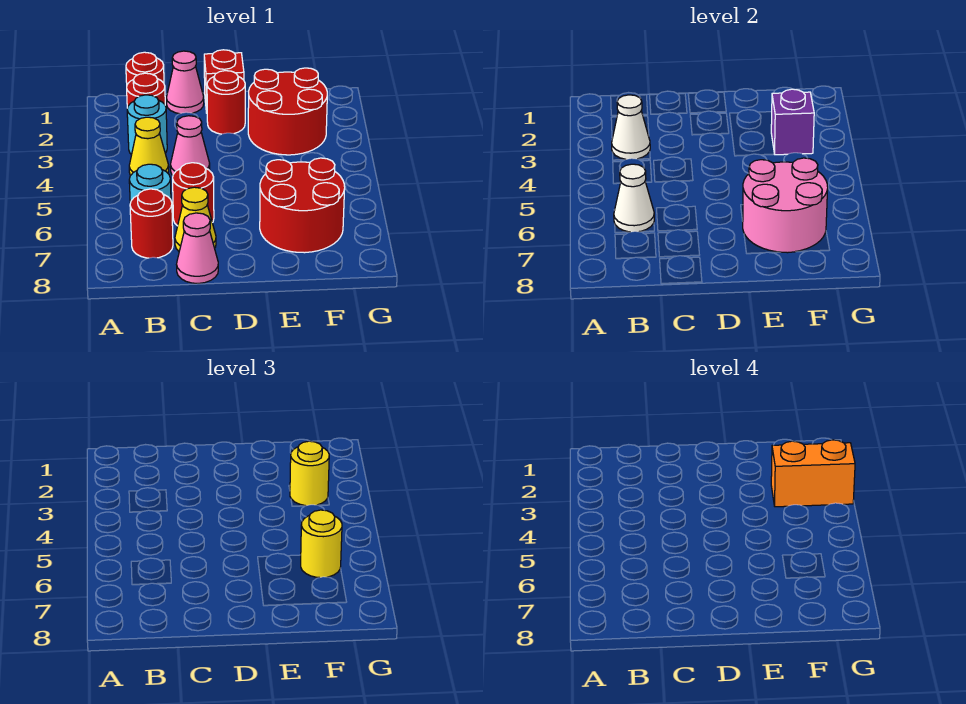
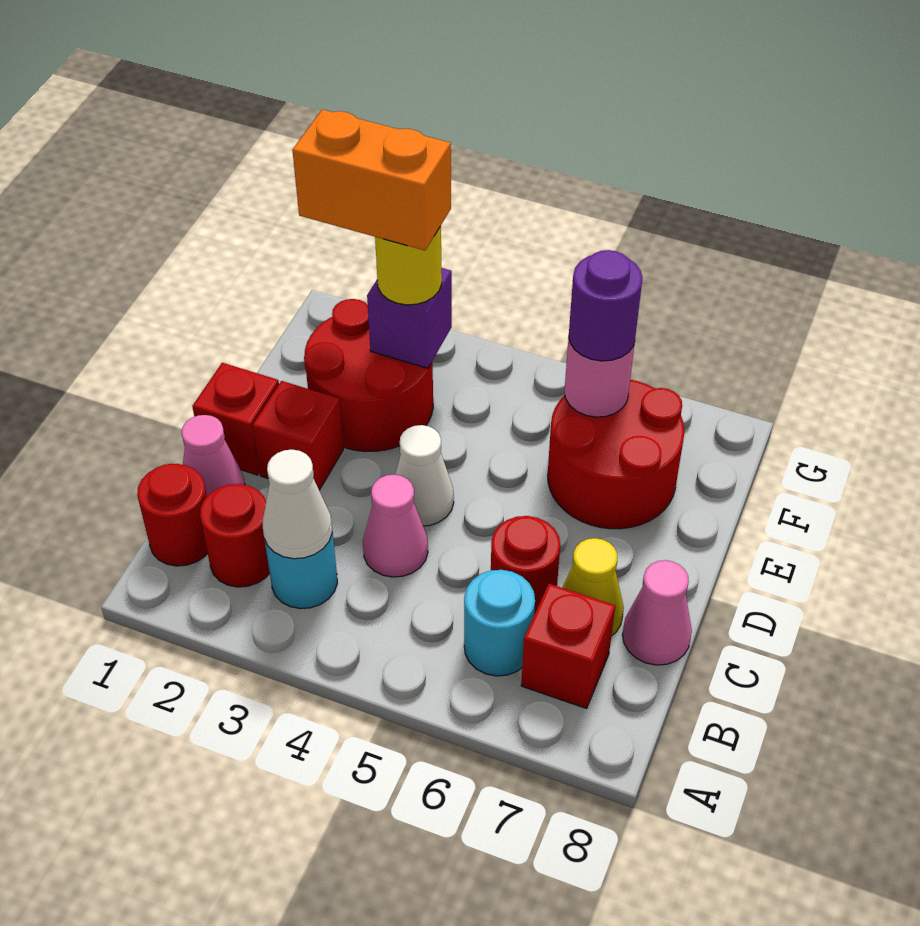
yellow cone B4 level 1 -> none
white cone B6 level 2 -> white cone D4 level 1
red round brick B7 level 1 -> red brick B7 level 1
red round brick D2 level 1 -> red brick D2 level 1
pink round brick E6:F7 level 2 -> pink round brick F6 level 2
orange brick F3:G3 level 4 -> orange brick F2:F3 level 4
yellow round brick F6 level 3 -> purple round brick F6 level 3

